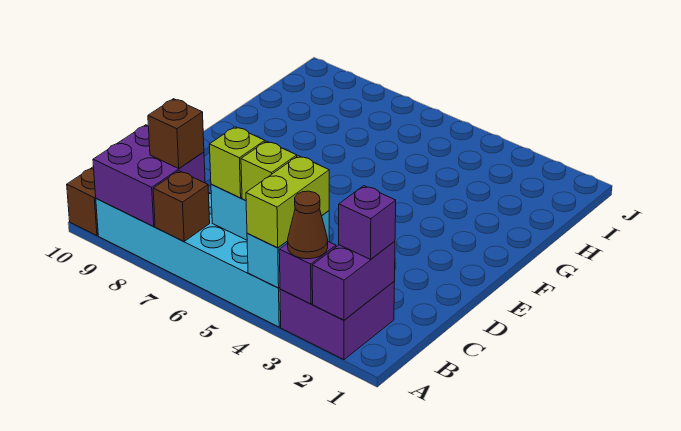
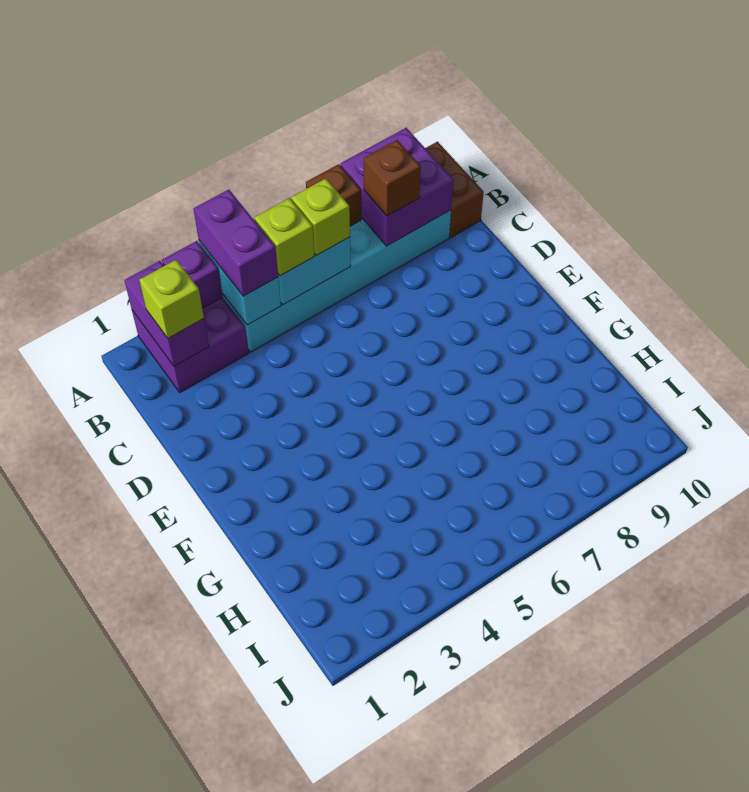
brown cone A3 level 3 -> none
lime brick A4:B4 level 3 -> purple brick A4:B4 level 3
purple brick B2 level 3 -> lime brick B2 level 3

